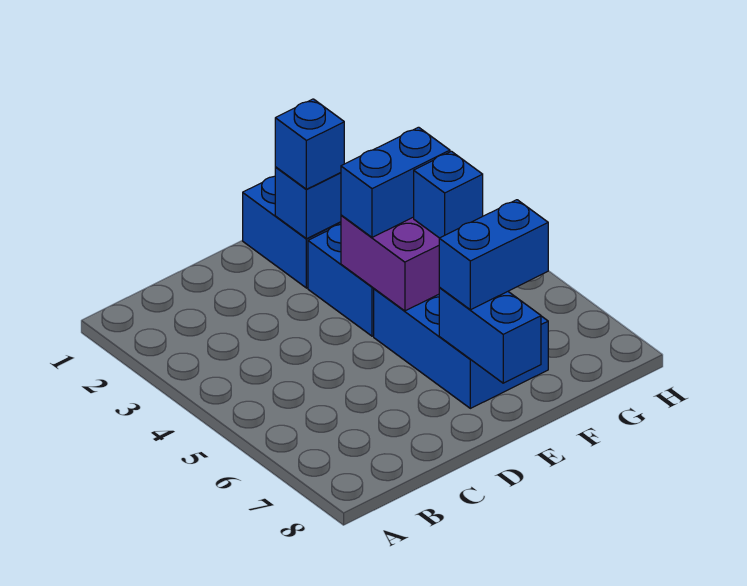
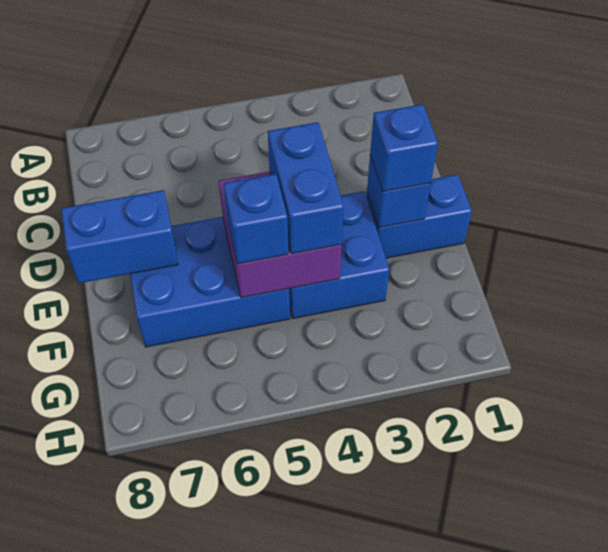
blue brick E7:F7 level 3 -> none

